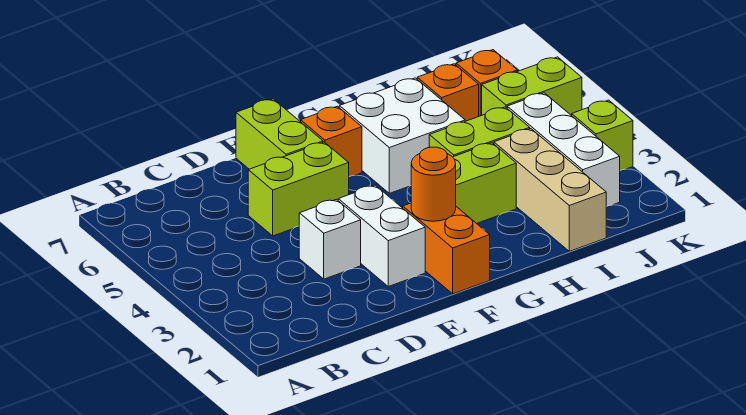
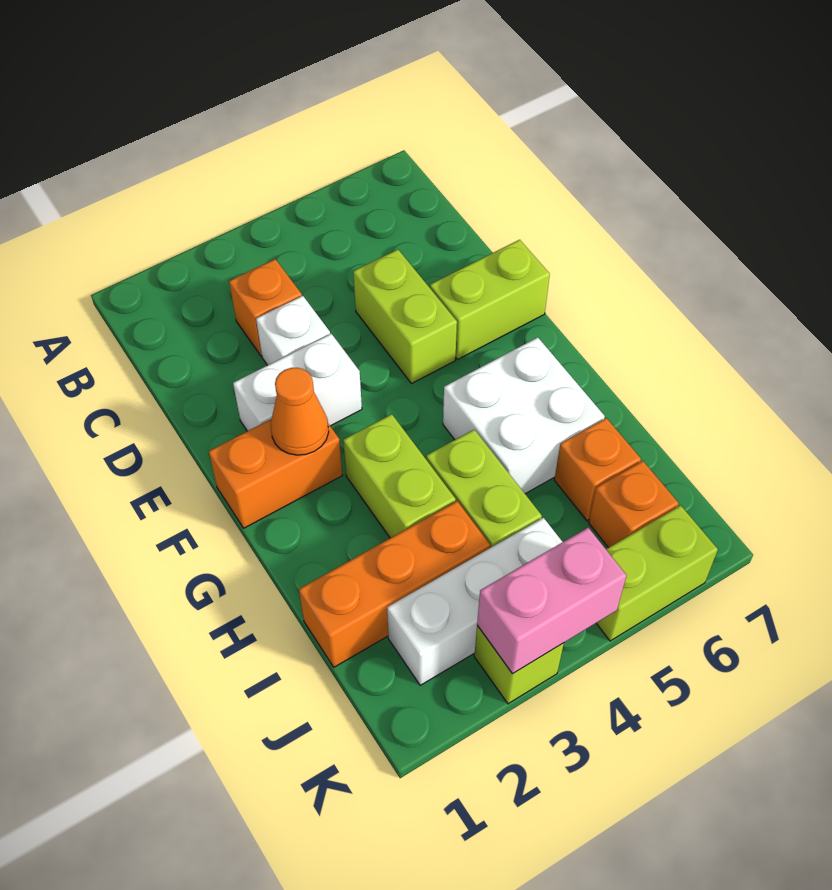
orange round brick F2 level 2 -> orange cone F2 level 2
orange brick F6 level 1 -> orange brick C3 level 1
tan brick I1:I3 level 1 -> orange brick I1:I3 level 1
lime brick J5:K5 level 1 -> lime brick K5:K6 level 1
none -> pink brick K3:K4 level 2

